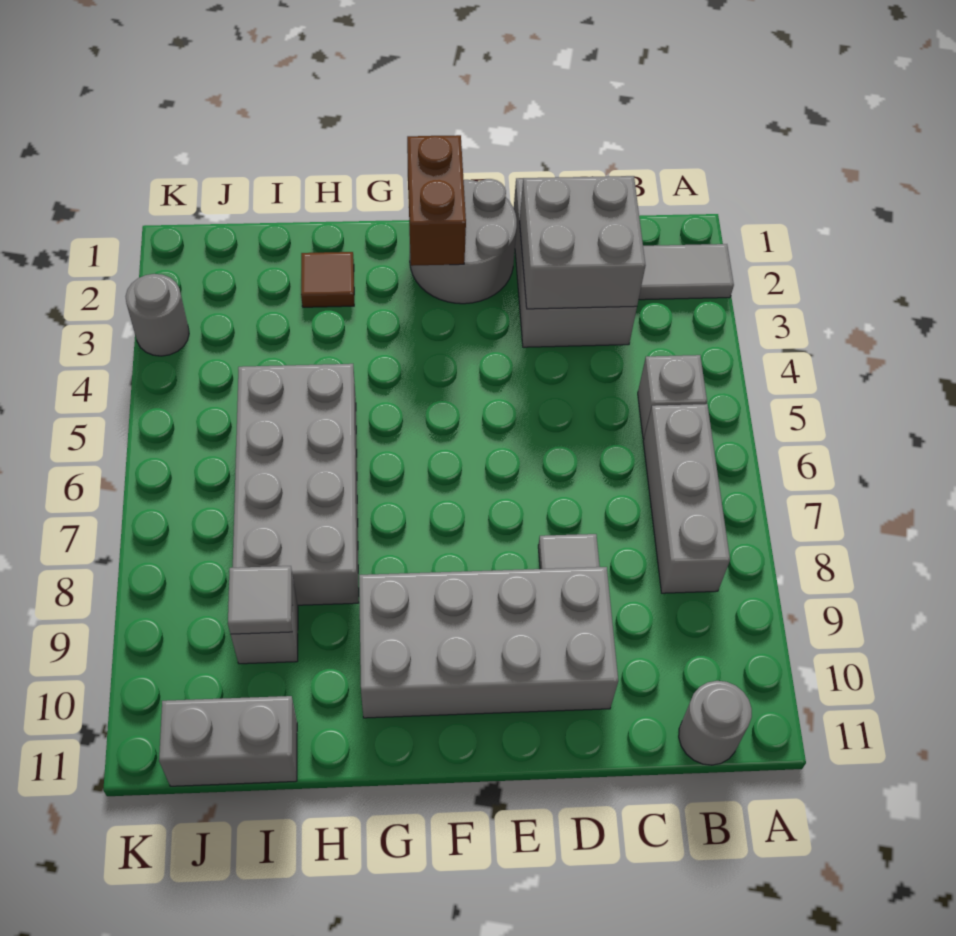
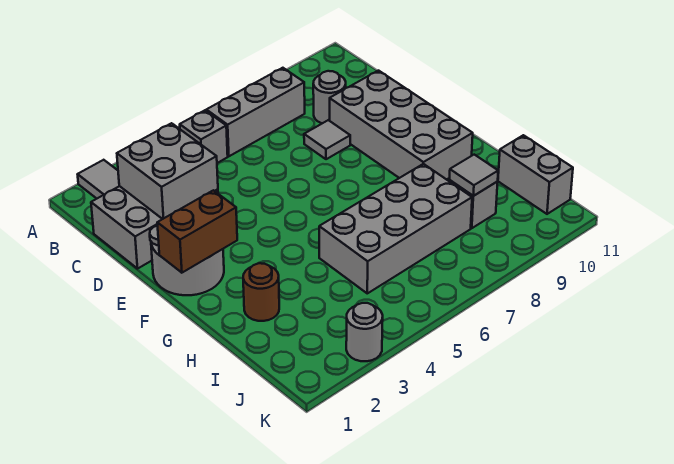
grey round brick B11 level 1 -> grey round brick C9 level 1
brown tile H2 level 1 -> brown round brick H2 level 1

